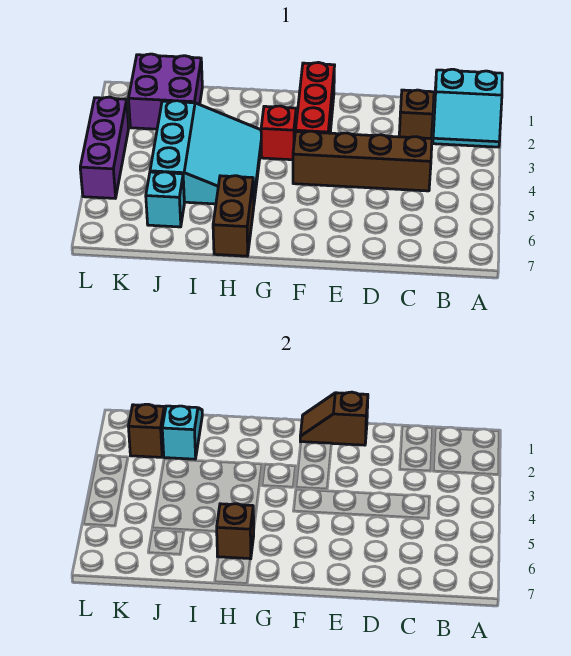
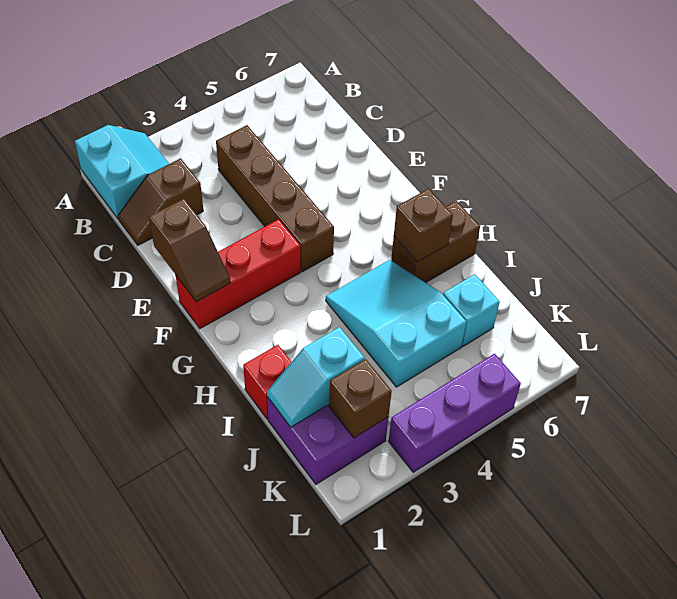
red brick G3 level 1 -> red brick I1 level 1
cyan slope H3:J5 level 1 top J -> cyan slope H4:J5 level 1 top J

